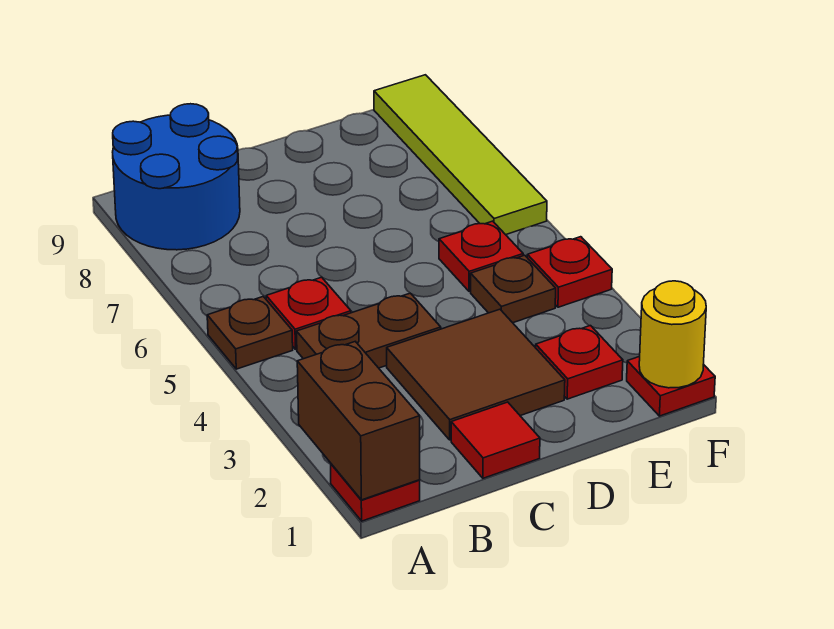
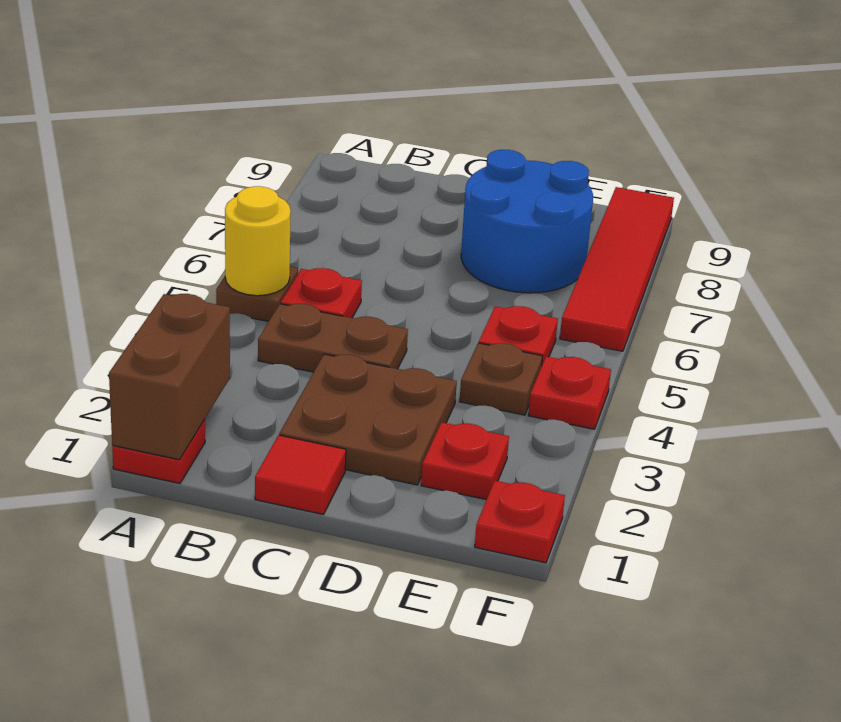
blue round brick A8:B9 level 1 -> blue round brick D7:E8 level 1
brown tile C2:D3 level 1 -> brown plate C2:D3 level 1
yellow round brick F1 level 2 -> yellow round brick A5 level 2
lime tile F6:F9 level 1 -> red tile F6:F9 level 1

